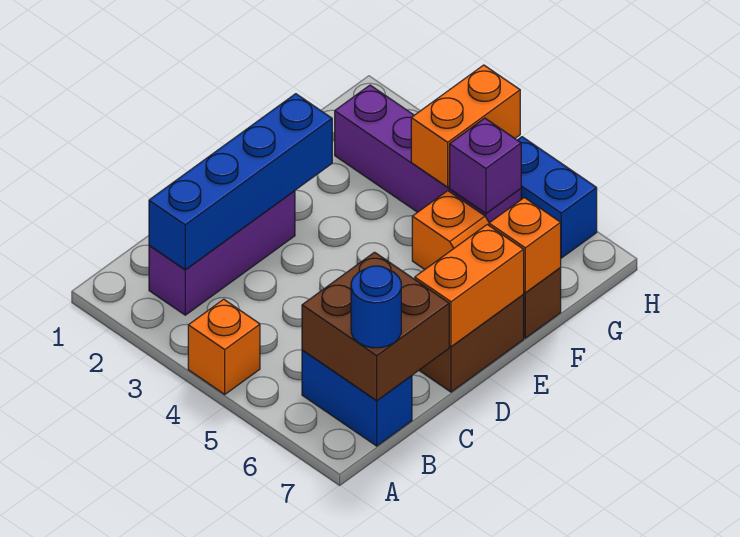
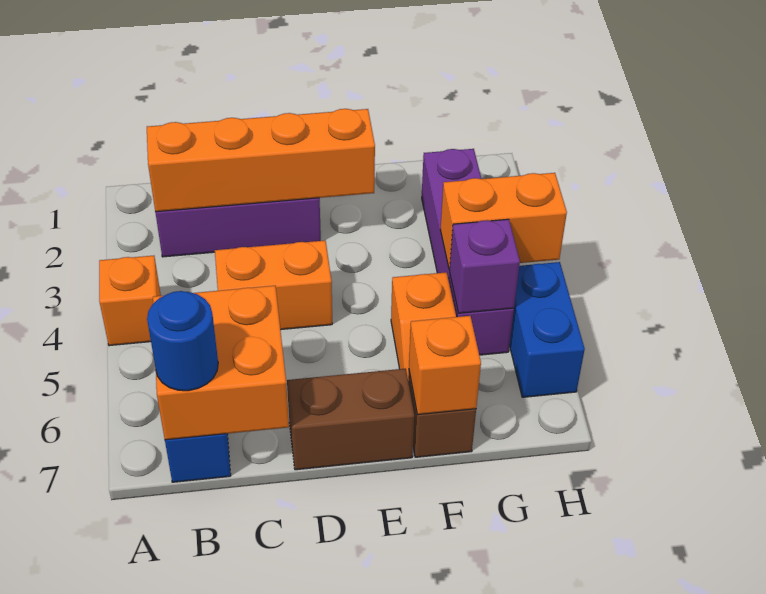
blue brick B2:E2 level 2 -> orange brick B2:E2 level 2
brown brick B6:C7 level 2 -> orange brick B6:C7 level 2
orange brick D7:E7 level 2 -> orange brick C4:D4 level 1

